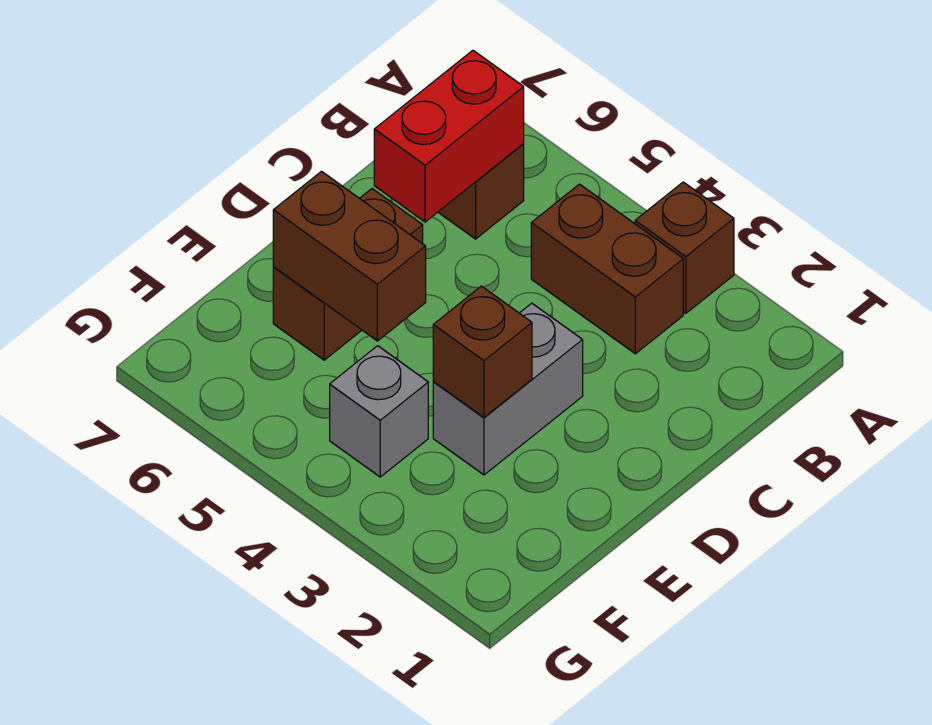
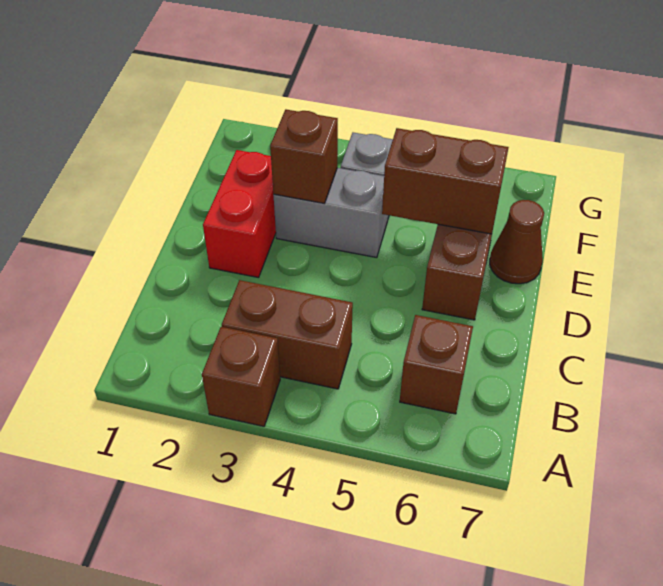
red brick B6:C6 level 2 -> red brick D2:E2 level 1
grey brick D3:E3 level 1 -> grey brick E3:E4 level 1
none -> brown cone E7 level 1

